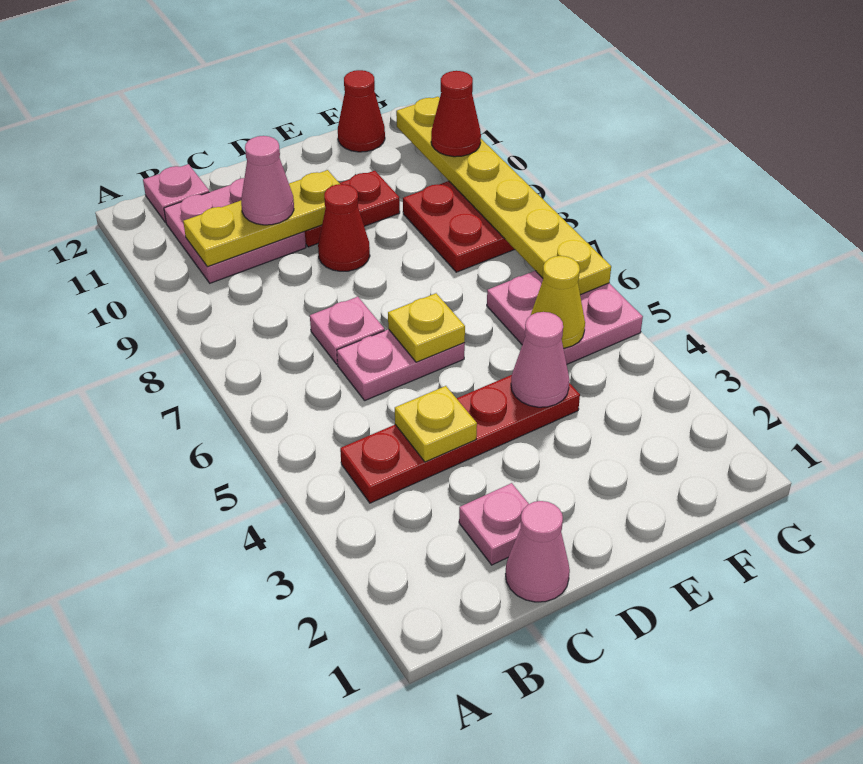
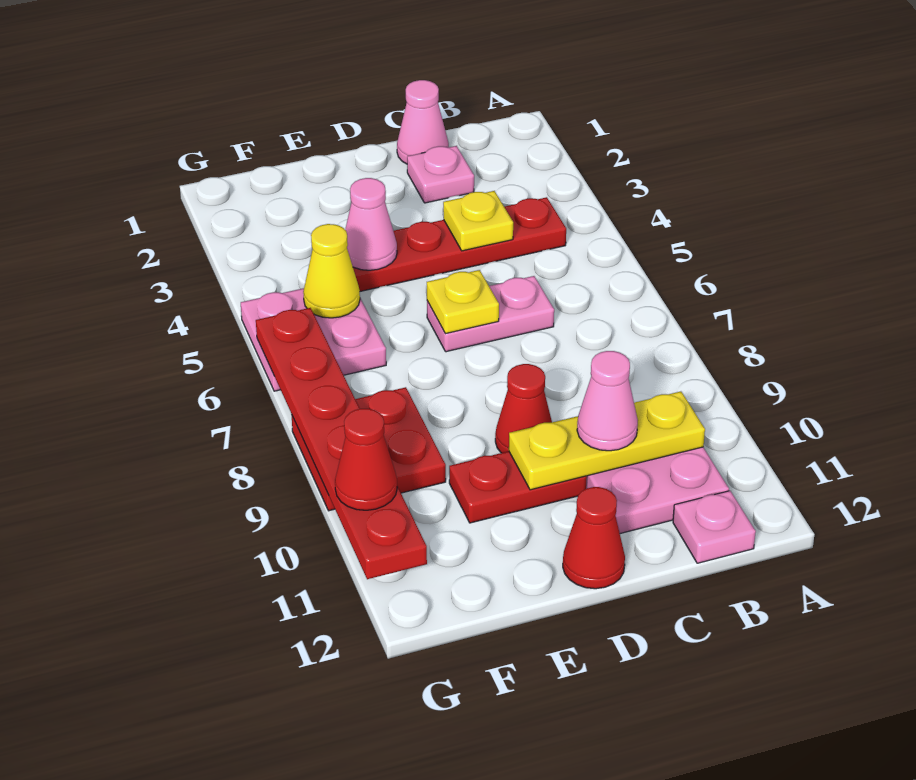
pink plate C7 level 1 -> none
red cone F12 level 1 -> red cone D12 level 1
yellow plate G6:G11 level 2 -> red plate G6:G11 level 2

